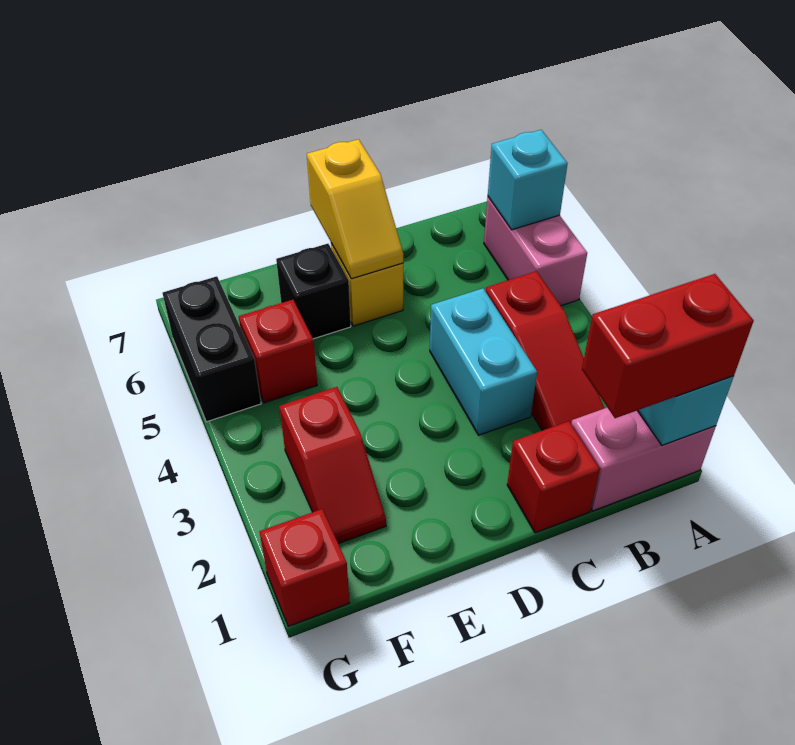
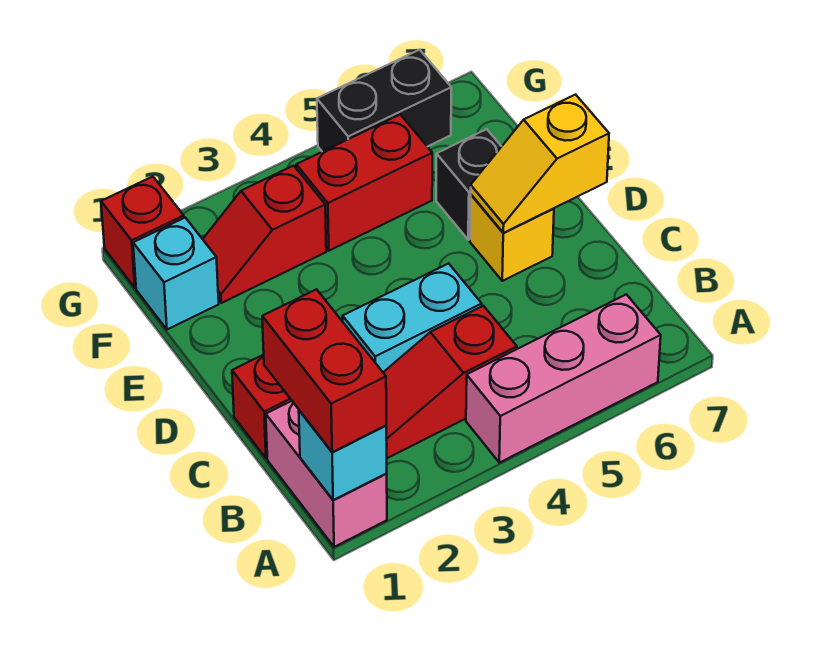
pink brick A5:A6 level 1 -> pink brick A4:A6 level 1
cyan brick A6 level 2 -> cyan brick F1 level 1
red brick F5 level 1 -> red brick F4:F5 level 1

